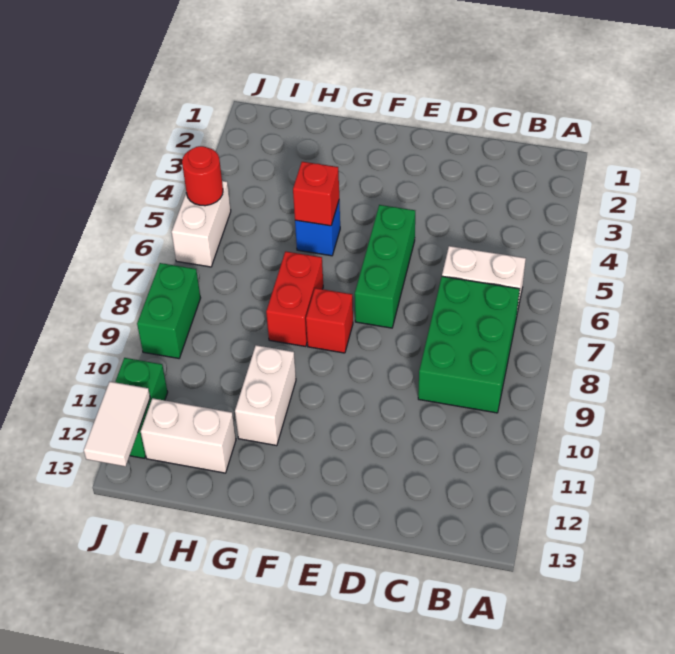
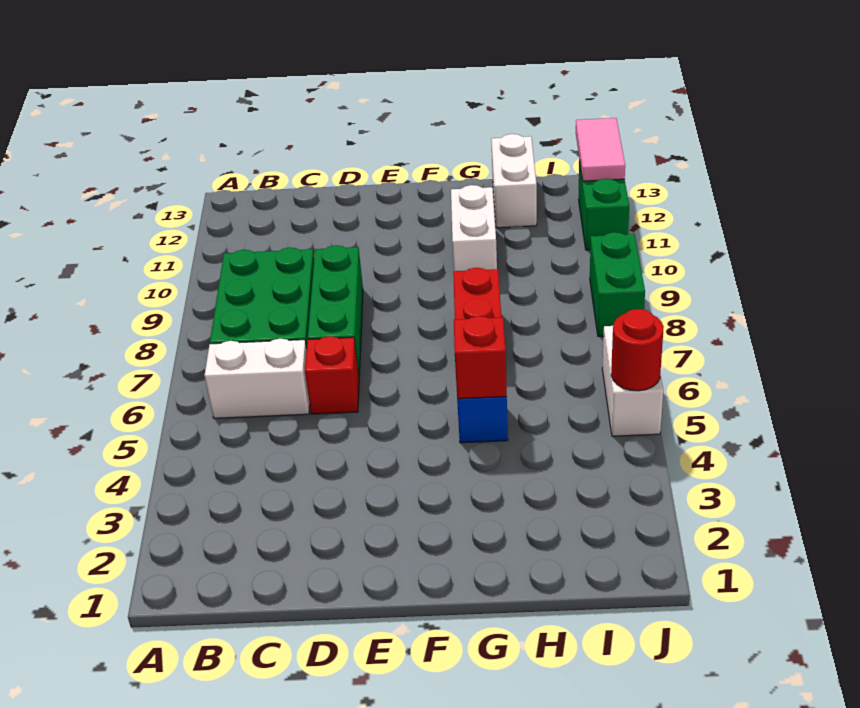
green brick E5:E7 level 1 -> green brick D7:D9 level 1
red brick F8 level 1 -> red brick D6 level 1
white brick H12:I12 level 1 -> white brick H12:H13 level 1
white tile J12:J13 level 2 -> pink tile J12:J13 level 2

